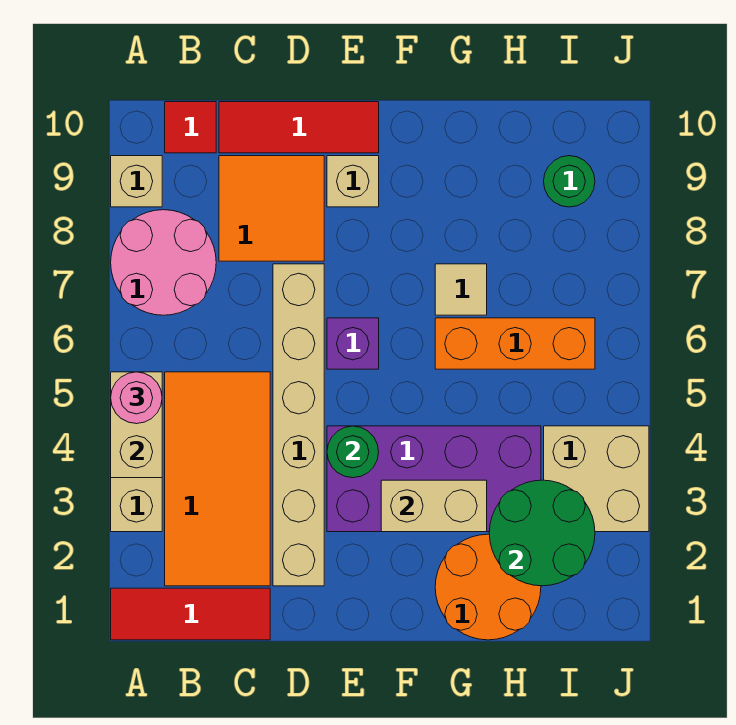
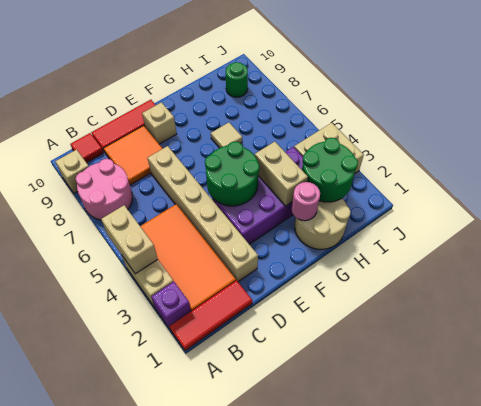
pink round brick A5 level 3 -> pink round brick G2 level 2
green round brick E4 level 2 -> green round brick E4:F5 level 2
purple brick E6 level 1 -> purple brick A2 level 1
tan brick F3:G3 level 2 -> tan brick G3:G4 level 2
orange round brick G1:H2 level 1 -> tan round brick G1:H2 level 1
orange brick G6:I6 level 1 -> none

